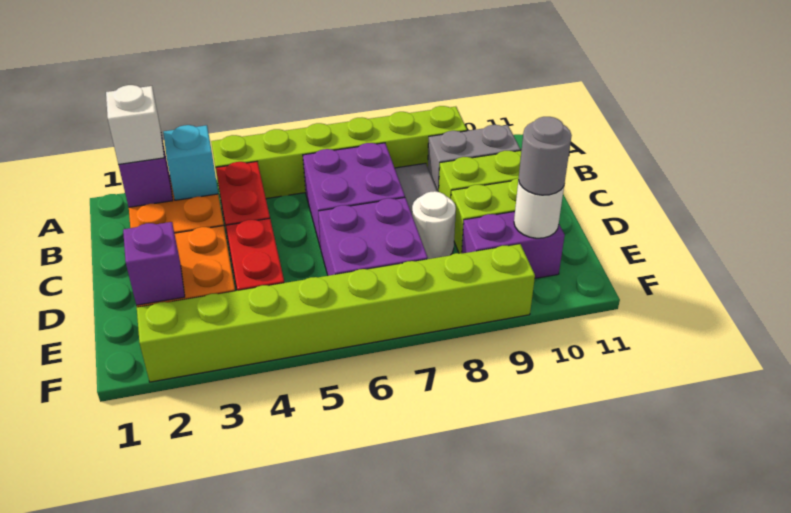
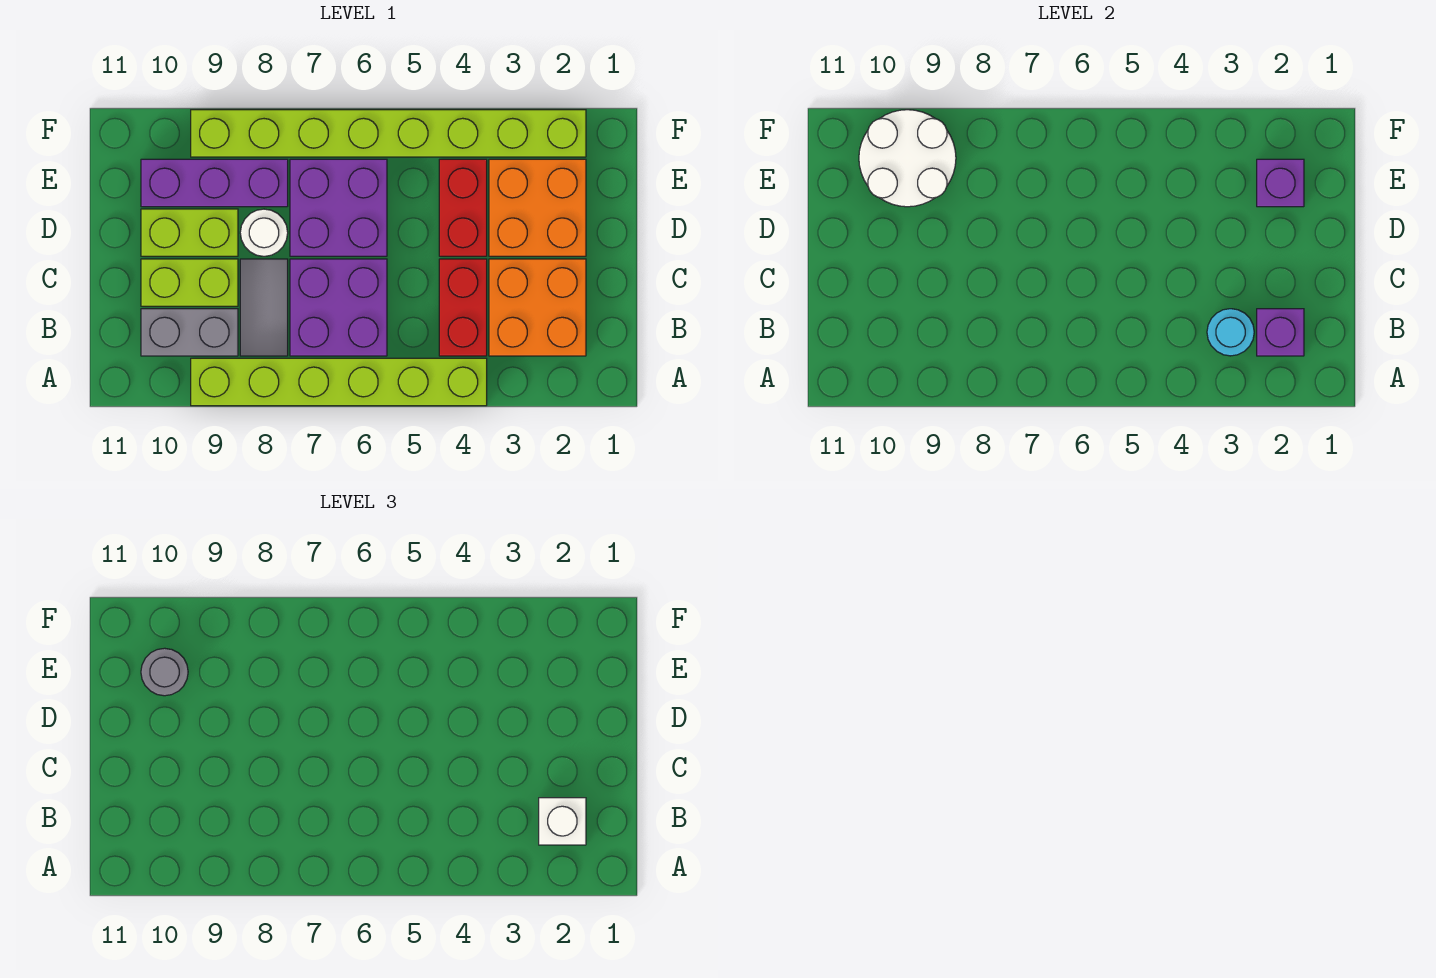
cyan brick B3 level 2 -> cyan round brick B3 level 2
purple brick E9:E10 level 1 -> purple brick E8:E10 level 1
white round brick E10 level 2 -> white round brick E9:F10 level 2

